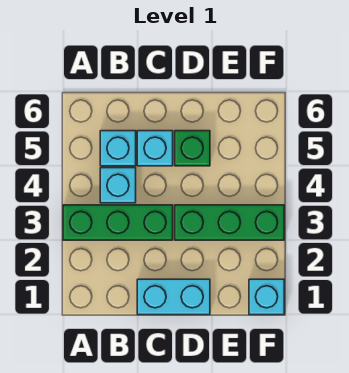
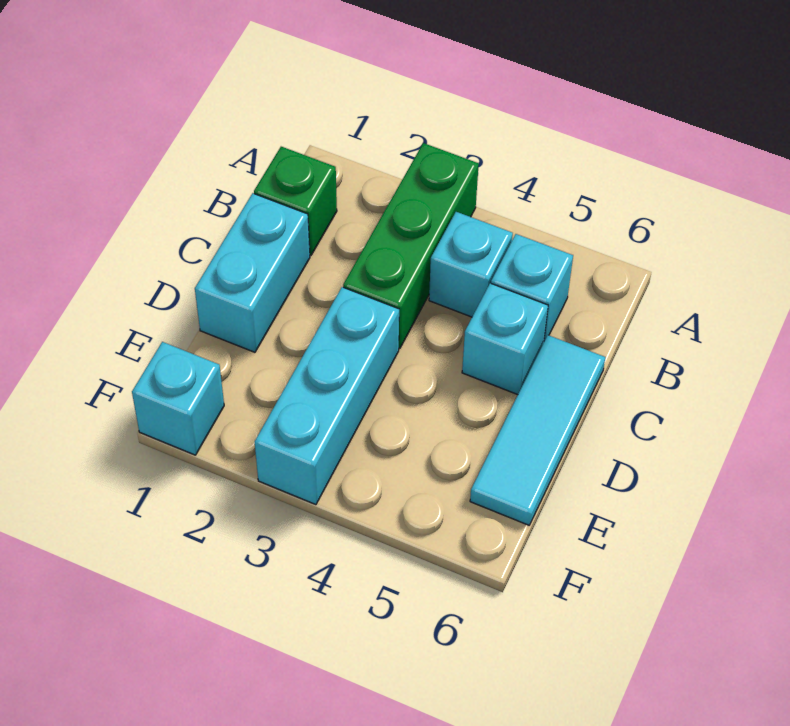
none -> cyan tile C6:E6 level 1
green brick D3:F3 level 1 -> cyan brick D3:F3 level 1
green brick D5 level 1 -> green brick B1 level 1

